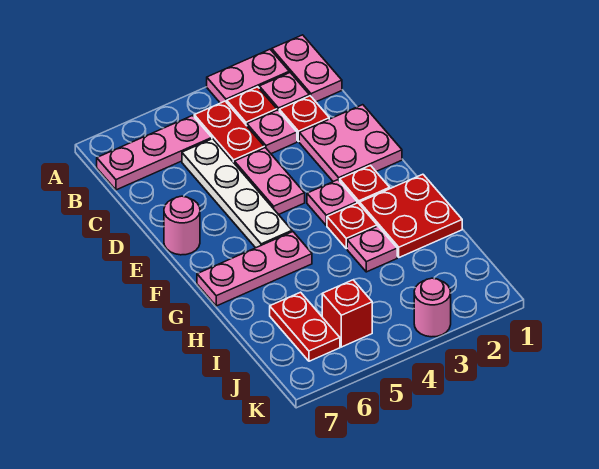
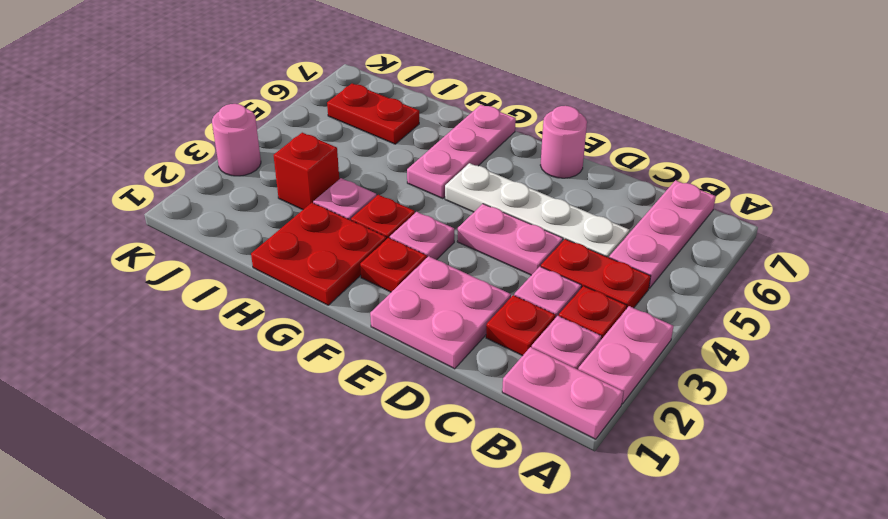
red brick J5 level 1 -> red brick I3 level 1

